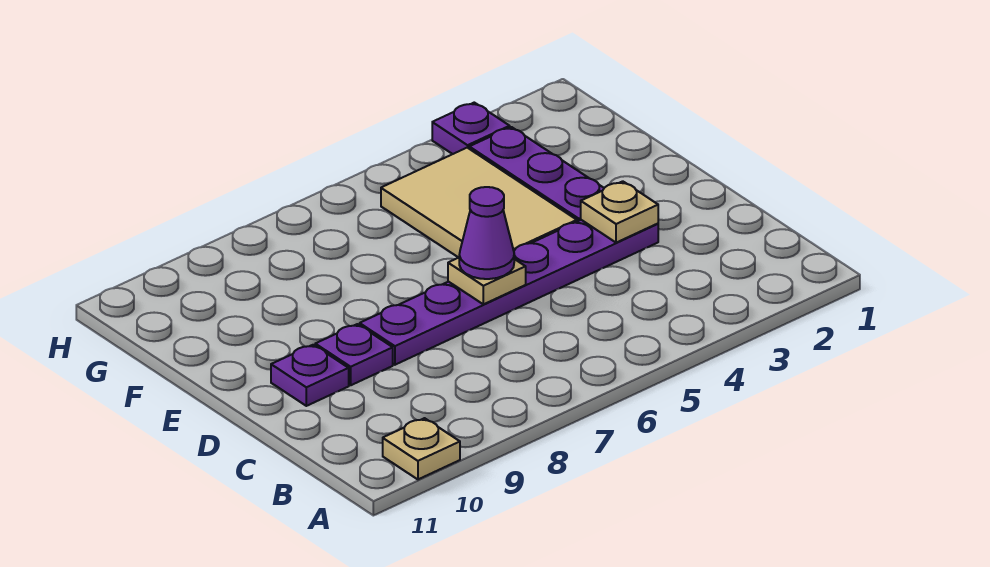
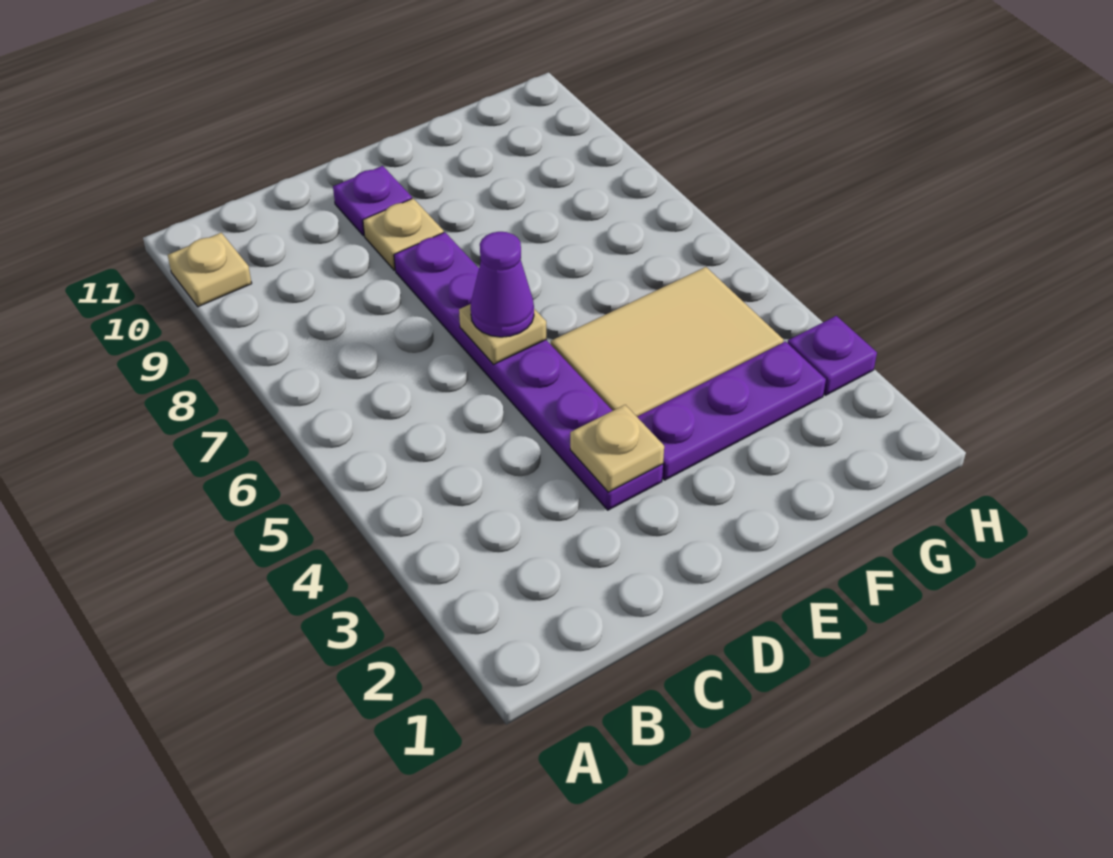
purple plate D9 level 1 -> tan plate D9 level 1

